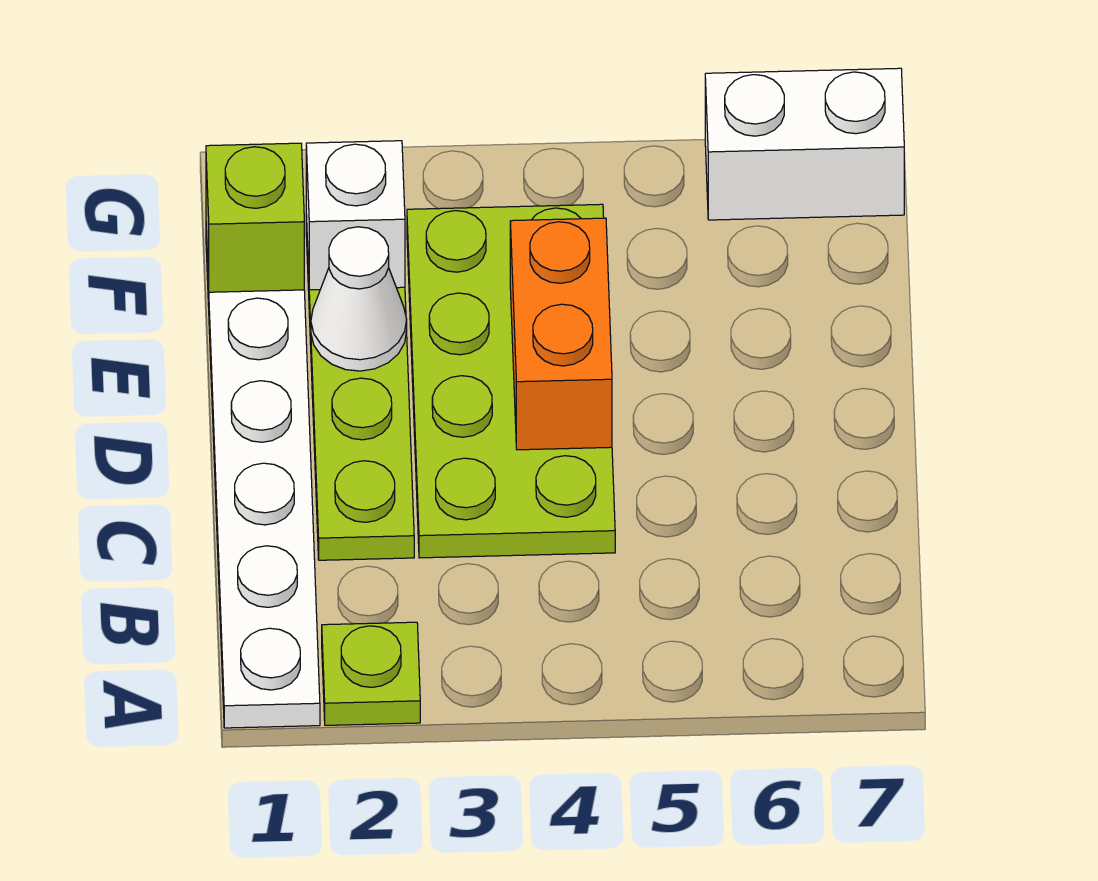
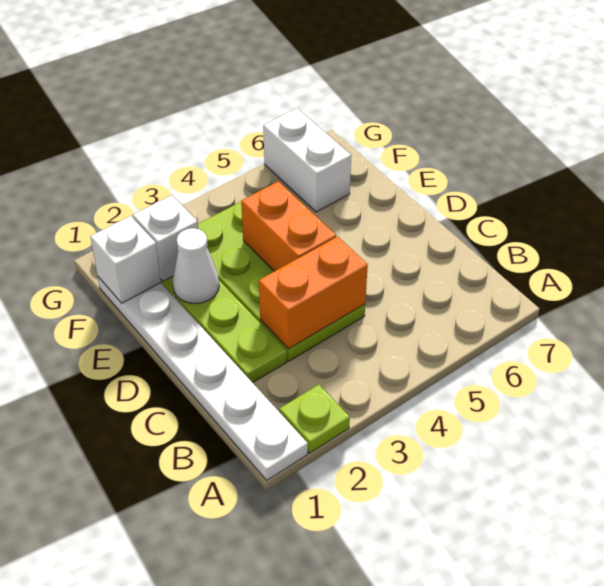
none -> orange brick C3:C4 level 2
lime brick F1 level 2 -> white brick F1 level 2
white brick G6:G7 level 1 -> white brick F6:G6 level 1

